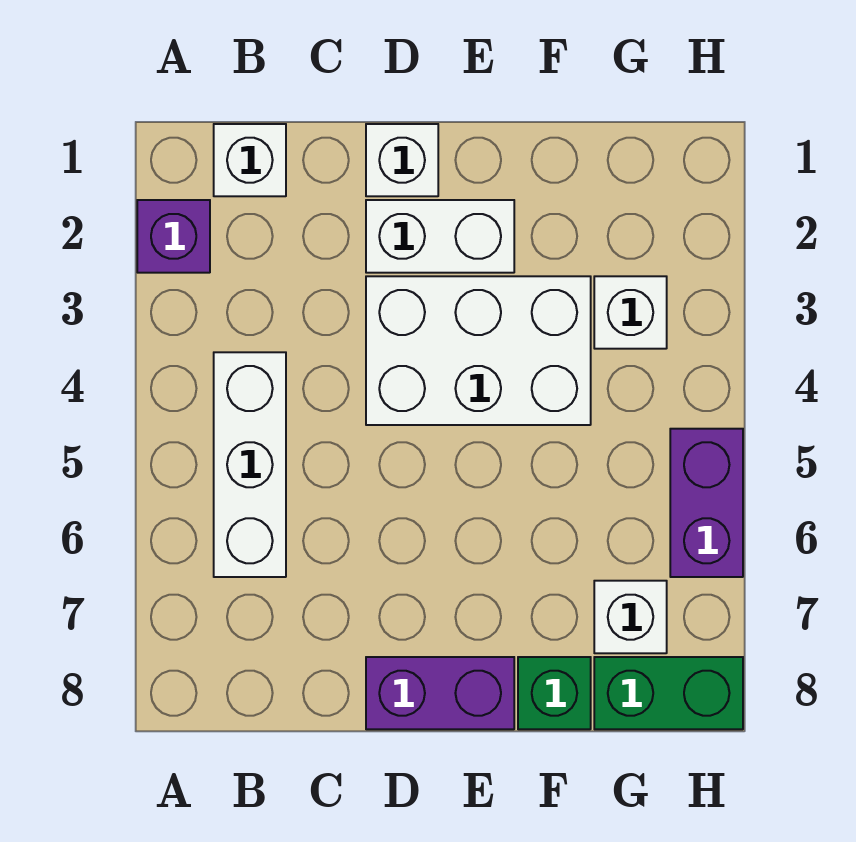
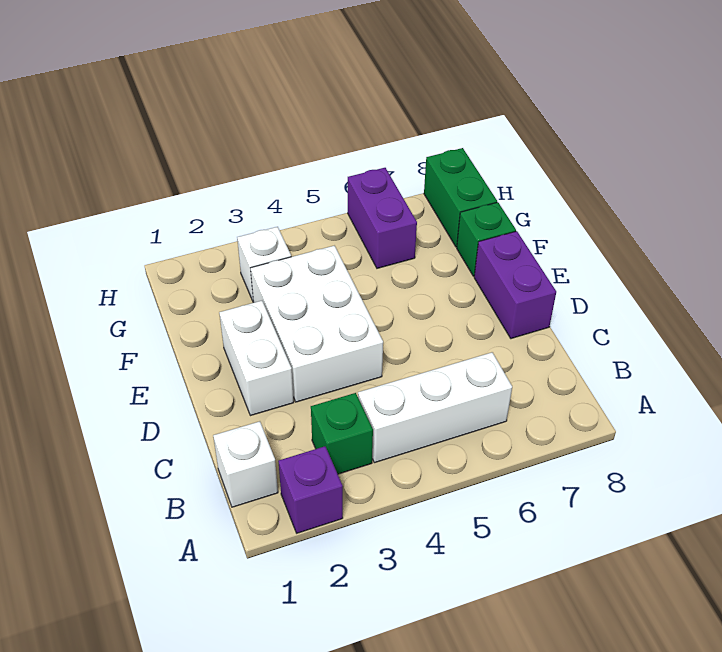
none -> green brick B3 level 1
white brick D1 level 1 -> none
white brick G7 level 1 -> none
purple brick H5:H6 level 1 -> purple brick G6:H6 level 1

